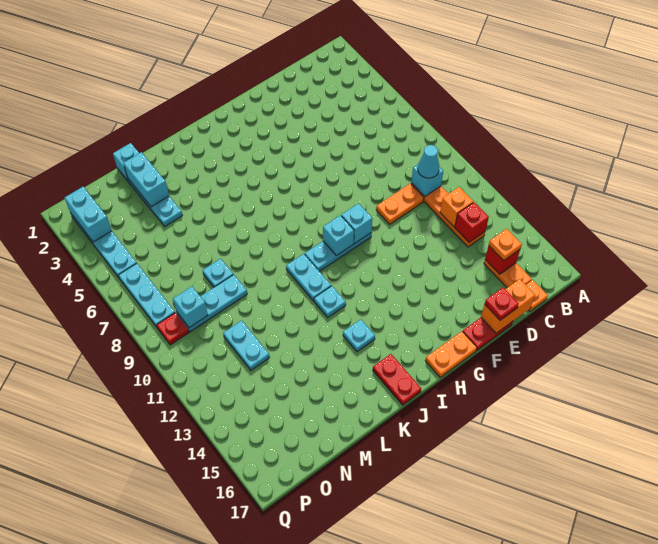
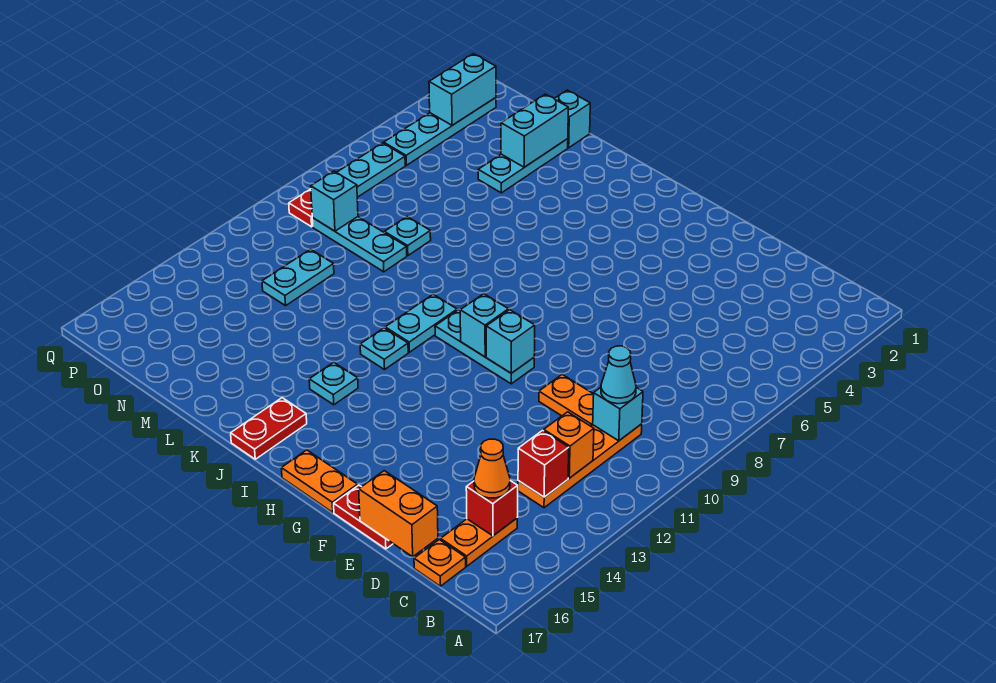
orange plate C15 level 3 -> orange cone C15 level 3
red plate E17 level 3 -> none

